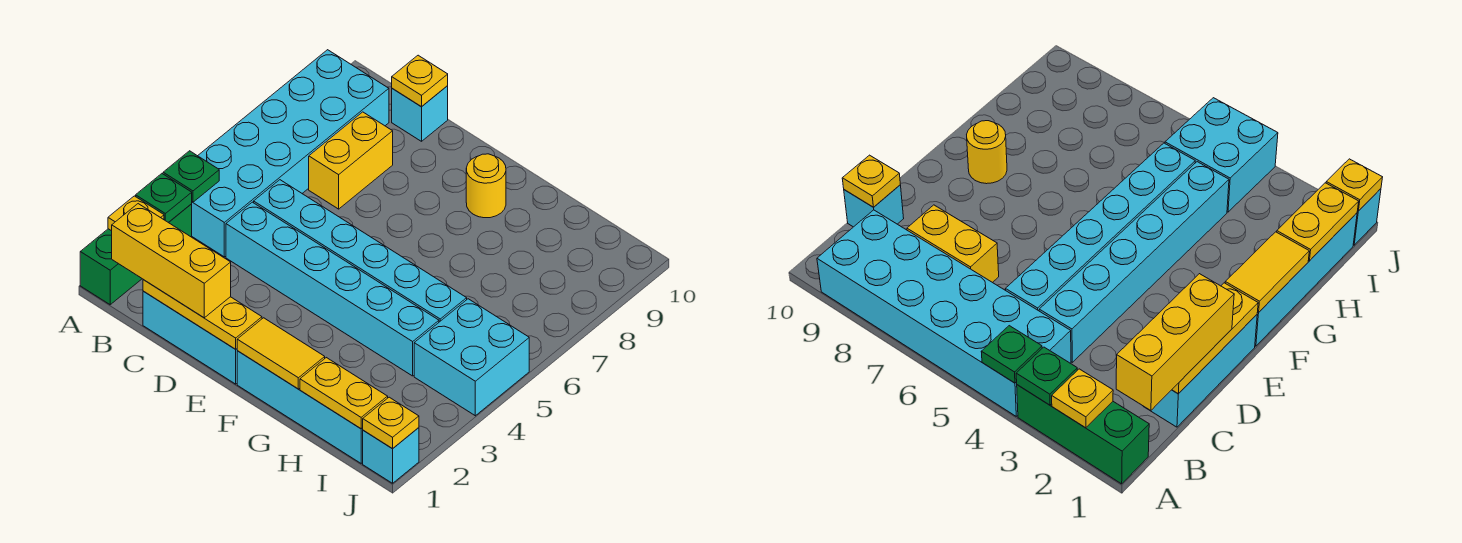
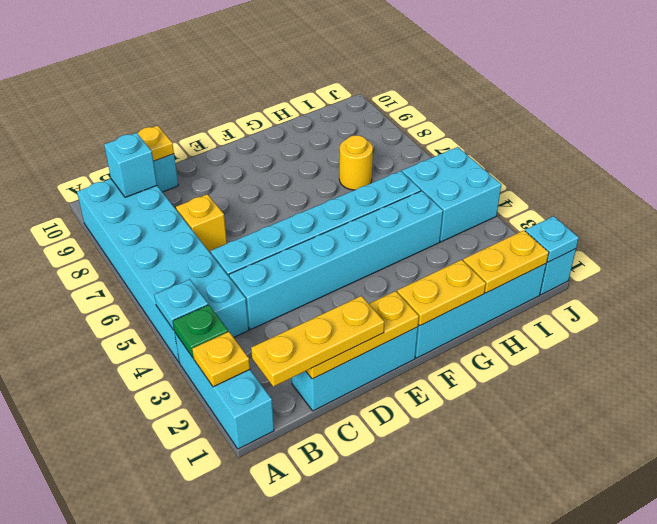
green brick A1:A3 level 1 -> cyan brick A1:A3 level 1
green plate A4 level 2 -> cyan plate A4 level 2
yellow brick B1:D1 level 3 -> yellow plate B1:D1 level 3
none -> cyan brick B9 level 2
yellow brick C7:C8 level 1 -> yellow brick C7 level 1
yellow tile F1:G1 level 2 -> yellow plate F1:G1 level 2
yellow round brick F9 level 1 -> yellow round brick H7 level 1
yellow plate J1 level 2 -> cyan plate J1 level 2

